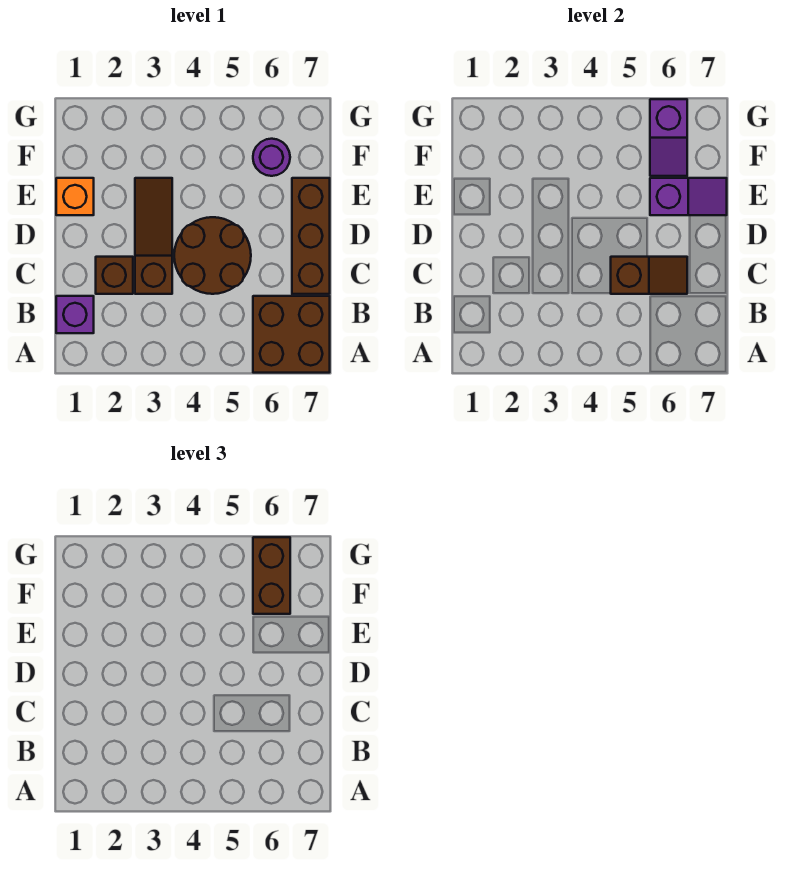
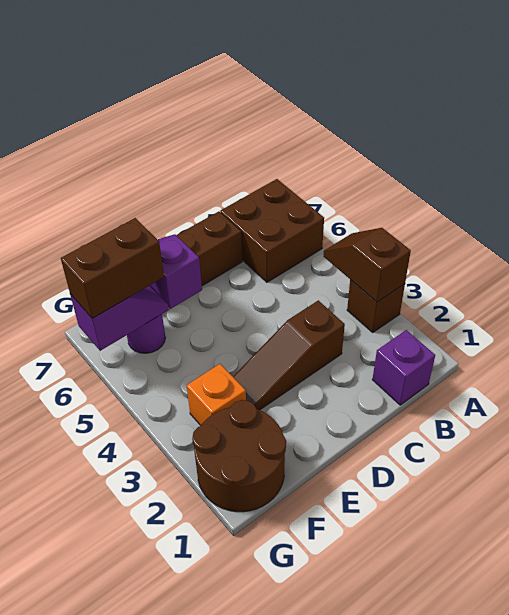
brown brick C2 level 1 -> brown brick A3 level 1
brown round brick C4:D5 level 1 -> brown round brick F1:G2 level 1
brown slope C5:C6 level 2 top 5 -> brown slope A3:A4 level 2 top 3
orange brick E1 level 1 -> orange brick F3 level 1

